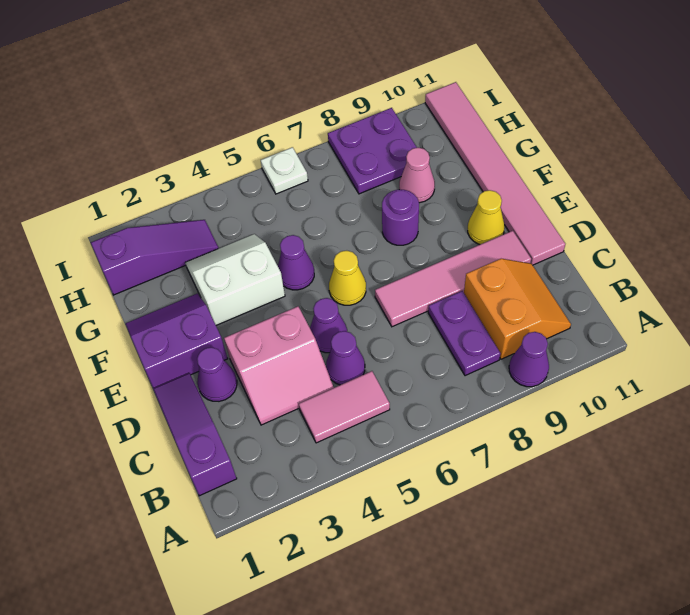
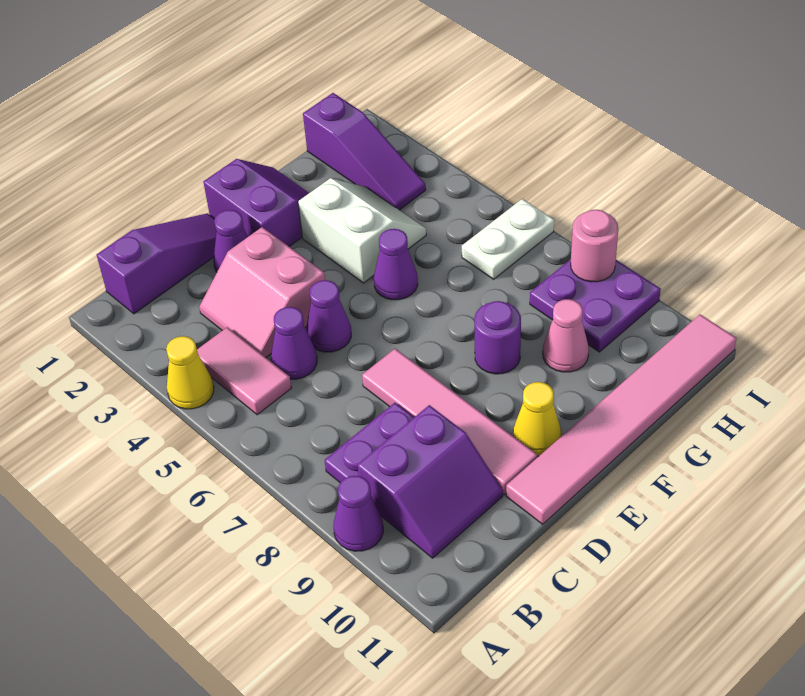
orange slope B9:C10 level 1 top 9 -> purple slope B9:C10 level 1 top 9
yellow cone E6 level 1 -> yellow cone A4 level 1
white plate I6 level 1 -> white plate H6:I6 level 1
none -> pink round brick I8 level 2

